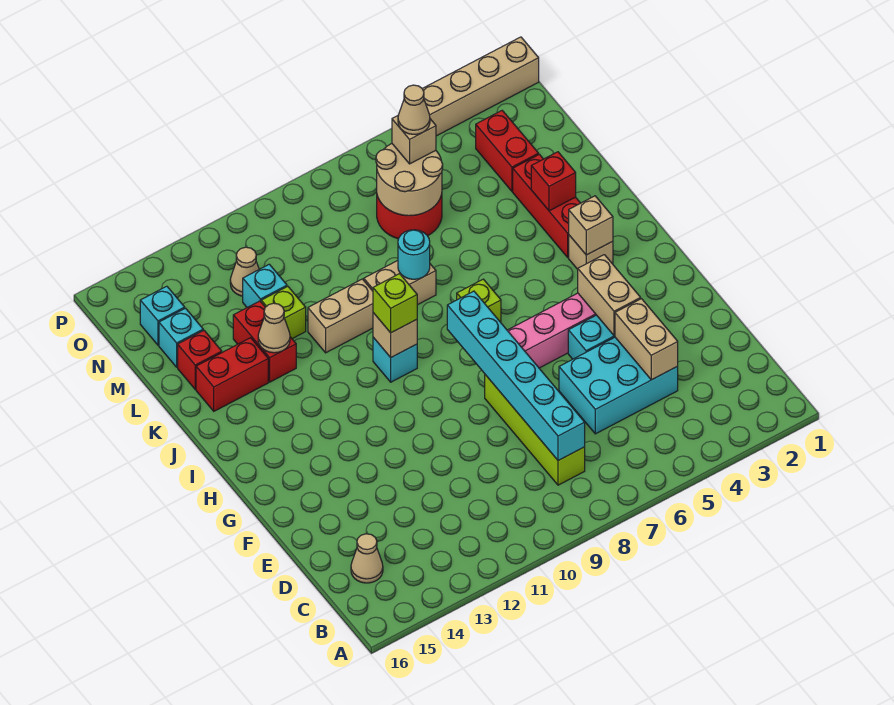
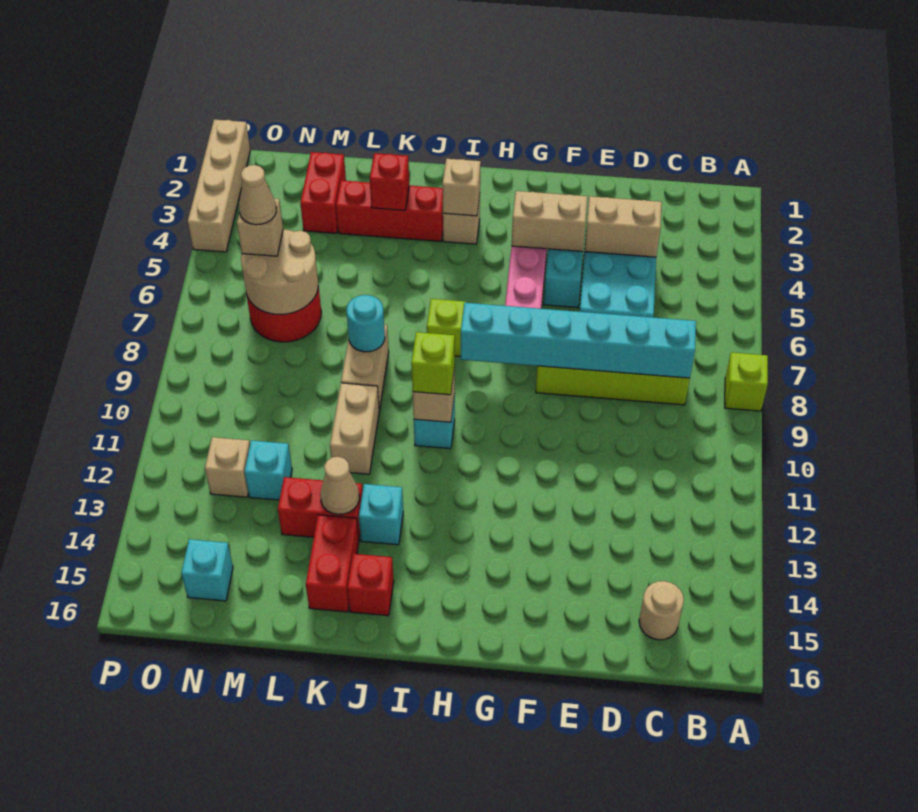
tan cone C15 level 1 -> tan round brick C15 level 1
lime brick L12 level 1 -> lime brick A8 level 1
red brick L15 level 1 -> red brick J15 level 1
red brick M3:N3 level 1 -> red brick M2:M3 level 1
cyan brick M15 level 1 -> cyan brick J13 level 1
tan cone N12 level 1 -> tan brick N12 level 1

